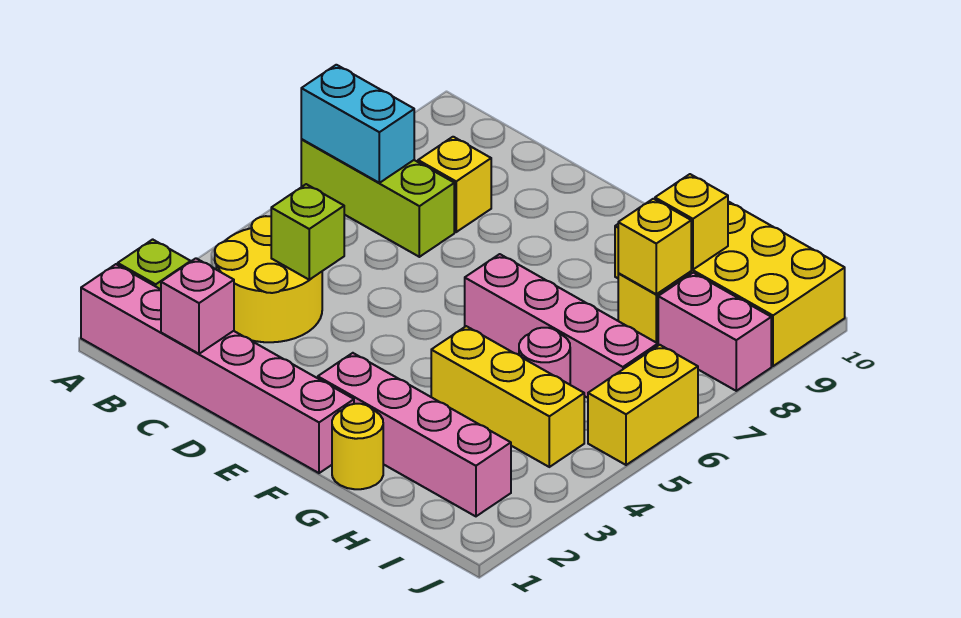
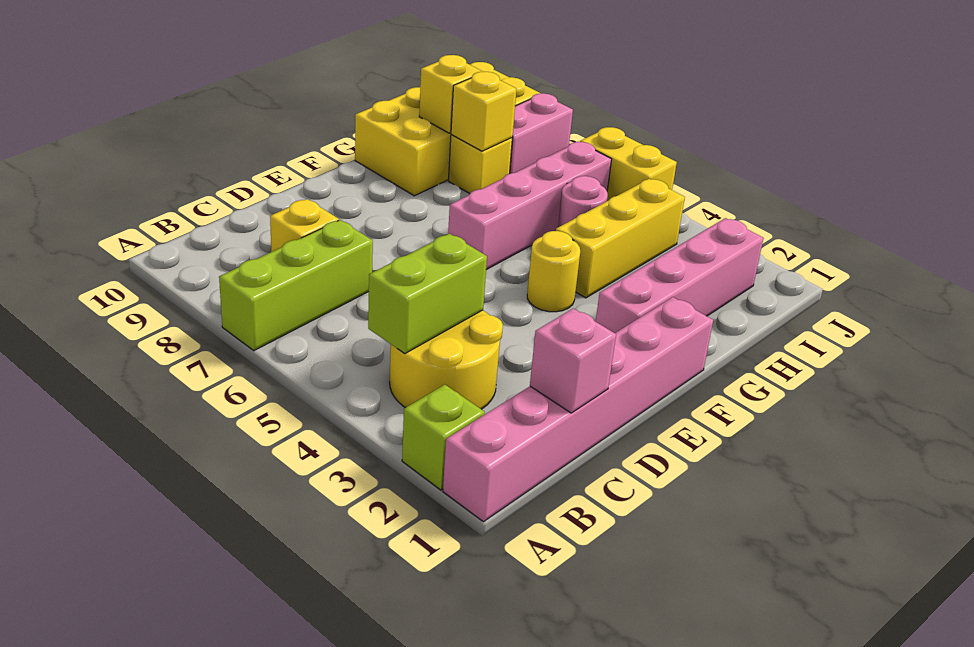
cyan brick A7:B7 level 2 -> none
lime brick C4 level 2 -> lime brick B4:C4 level 2
yellow round brick G1 level 1 -> yellow round brick F4 level 1

